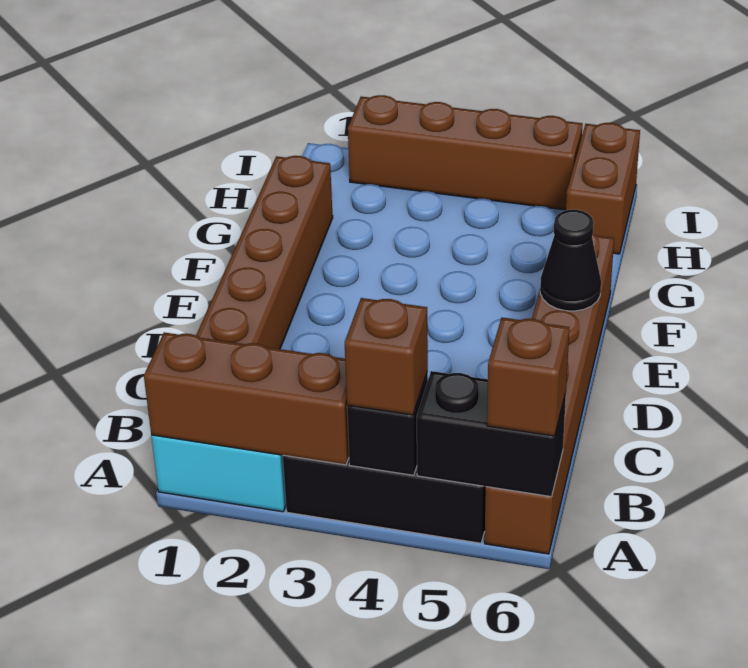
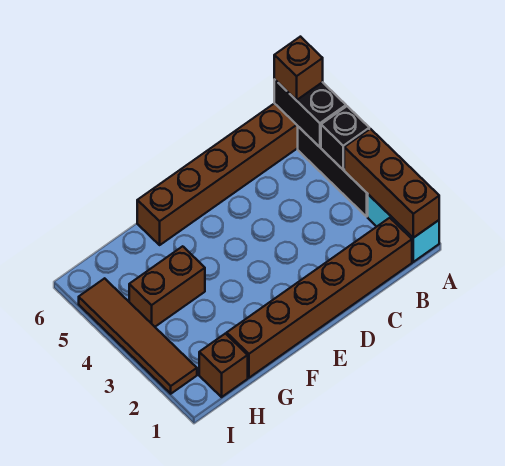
brown brick A4 level 3 -> brown brick H1 level 1
black cone E6 level 2 -> none
brown brick H6:I6 level 1 -> brown brick G4:H4 level 1
brown brick I2:I5 level 1 -> brown tile I2:I5 level 1

